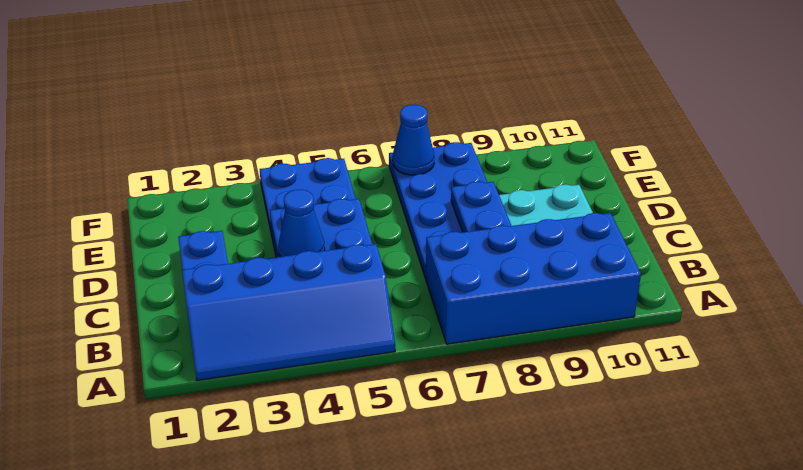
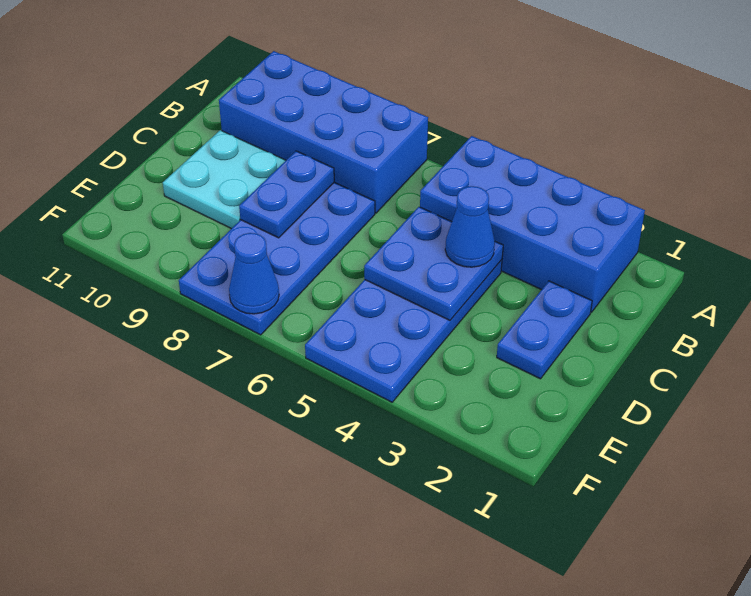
blue slope A2:B5 level 1 top B -> blue brick A2:B5 level 1

